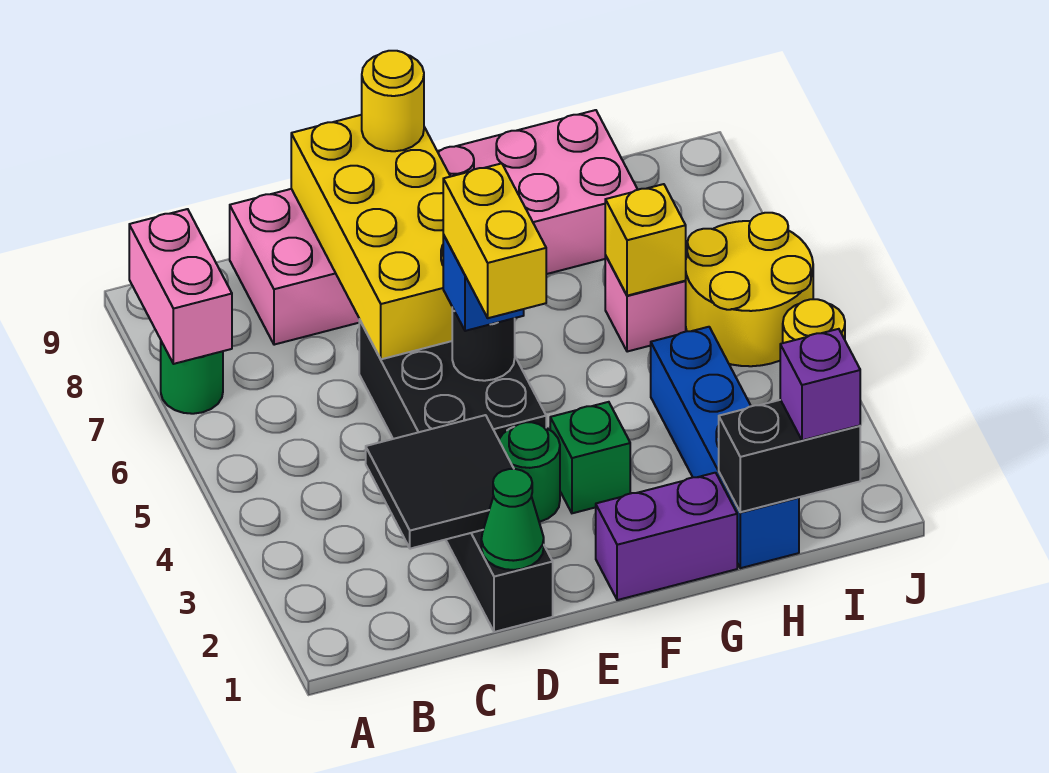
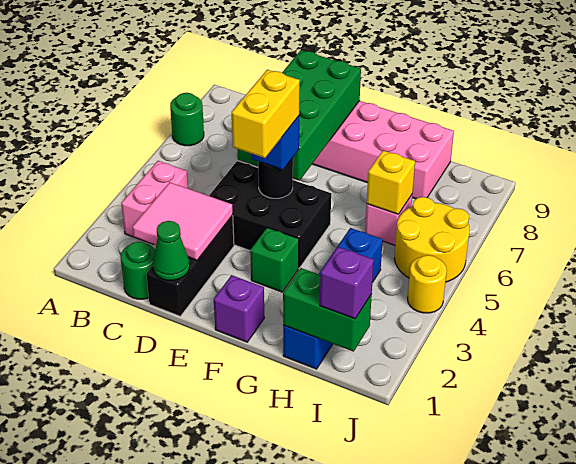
pink brick A7:A8 level 2 -> pink brick B3:B4 level 1
black tile C2:D3 level 2 -> pink tile C2:D3 level 2
black brick D4:E6 level 1 -> black brick D4:F5 level 1
yellow brick D6:E9 level 2 -> green brick D6:E9 level 2
green round brick E3 level 1 -> green round brick C1 level 1
yellow round brick E9 level 3 -> none
purple brick F1:G1 level 1 -> purple brick F1 level 1
black brick H1:I1 level 2 -> green brick H1:I1 level 2

